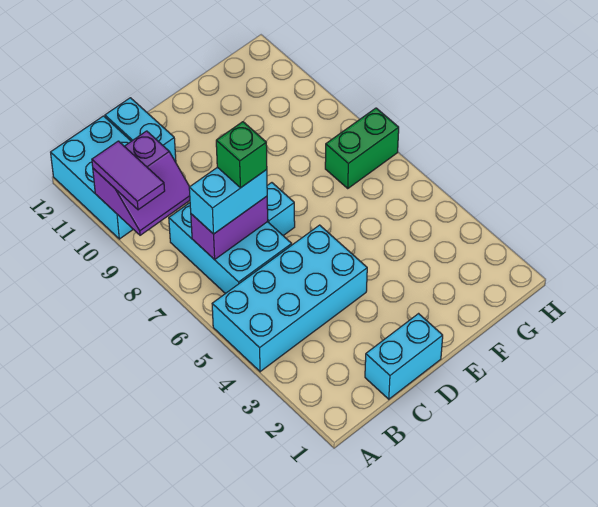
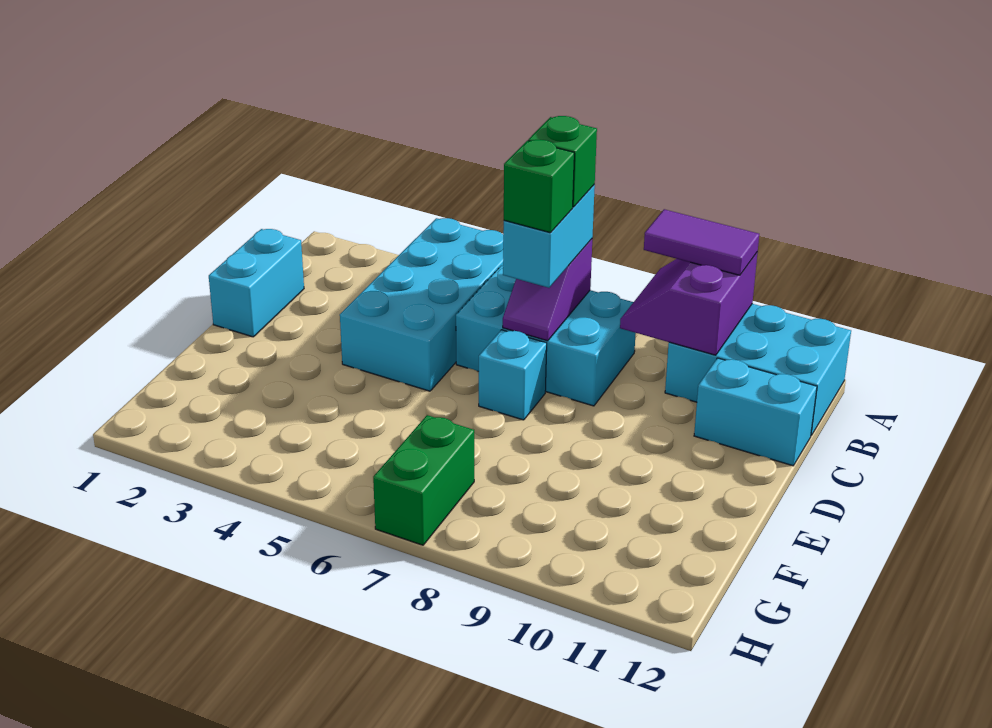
purple brick B7:C7 level 2 -> purple slope B7:C7 level 2 top B
none -> green brick B7 level 4

